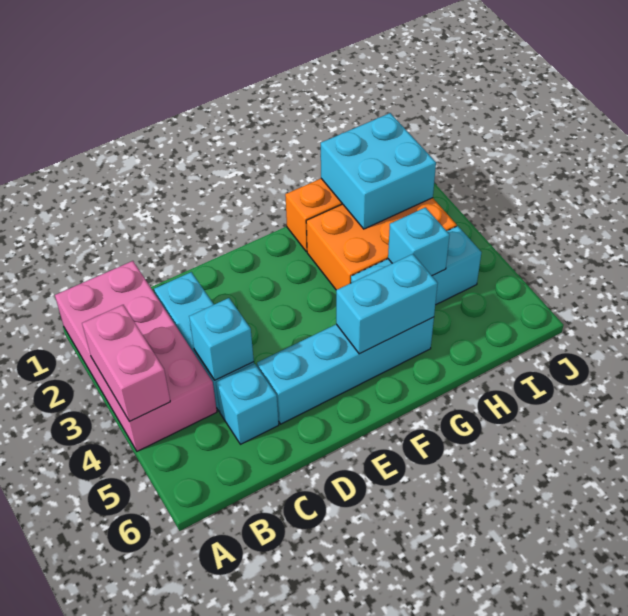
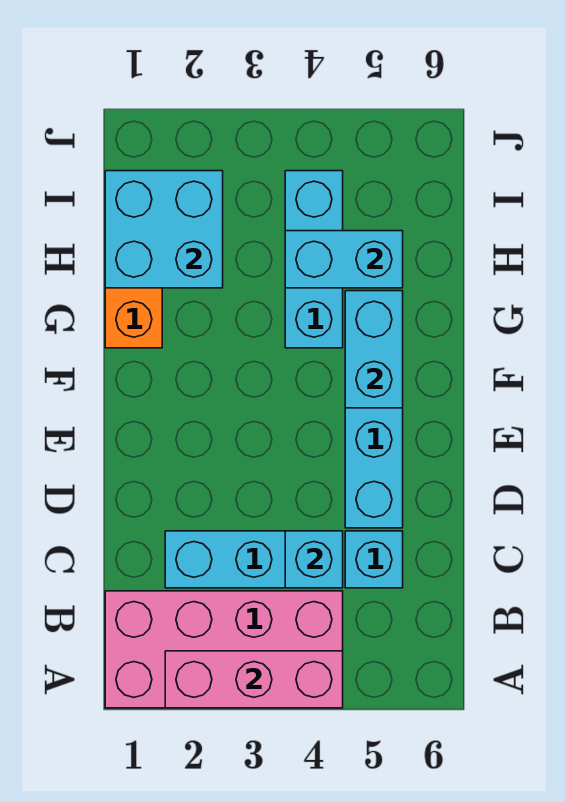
pink brick A3:A4 level 2 -> pink brick A2:A4 level 2
orange brick G2:I3 level 1 -> none
cyan brick H4 level 2 -> cyan brick H4:H5 level 2

